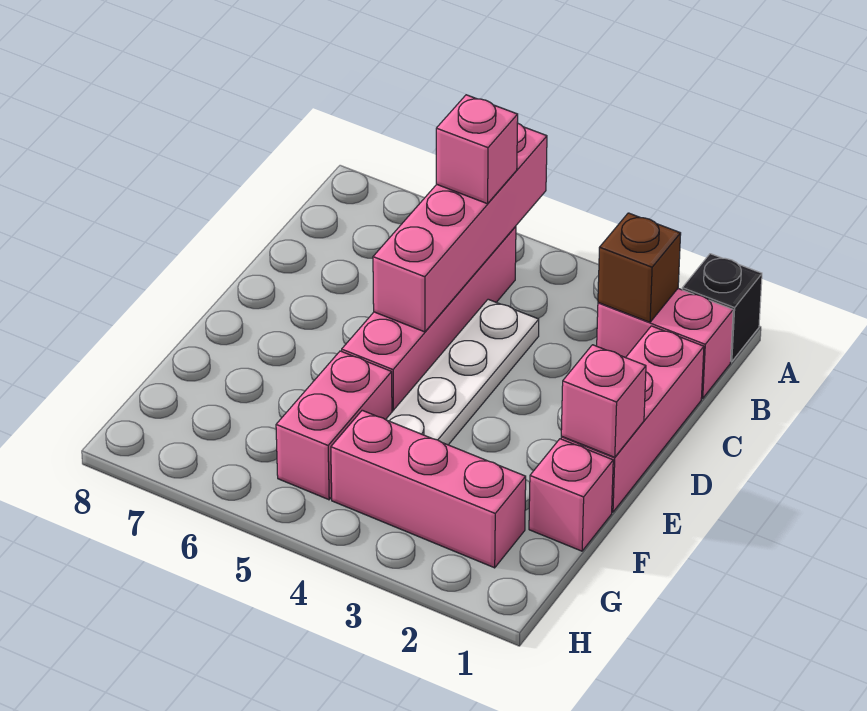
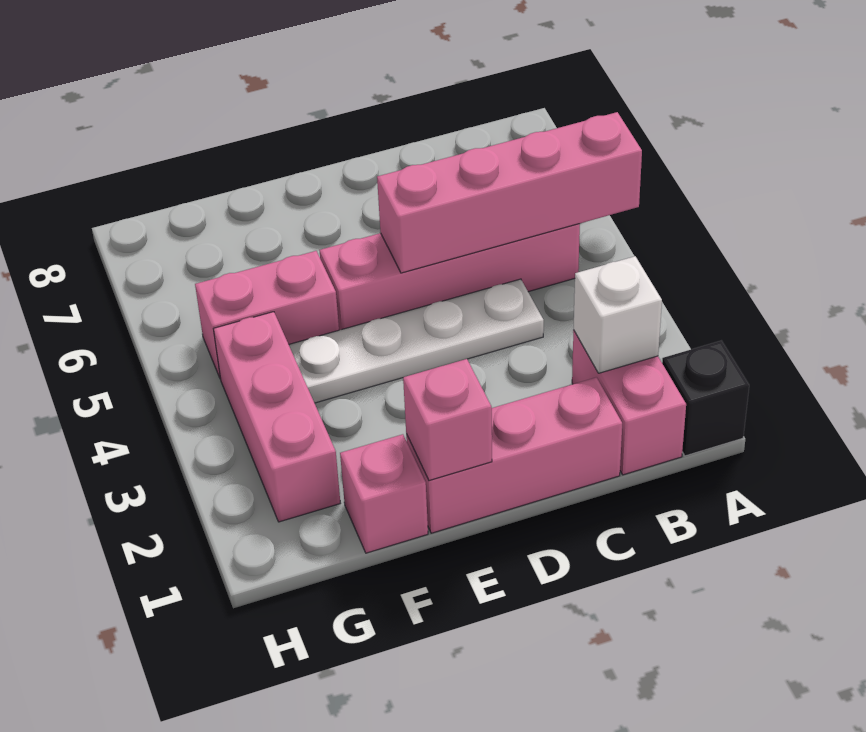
brown brick B2 level 2 -> white brick B2 level 2
pink brick B5 level 3 -> none

